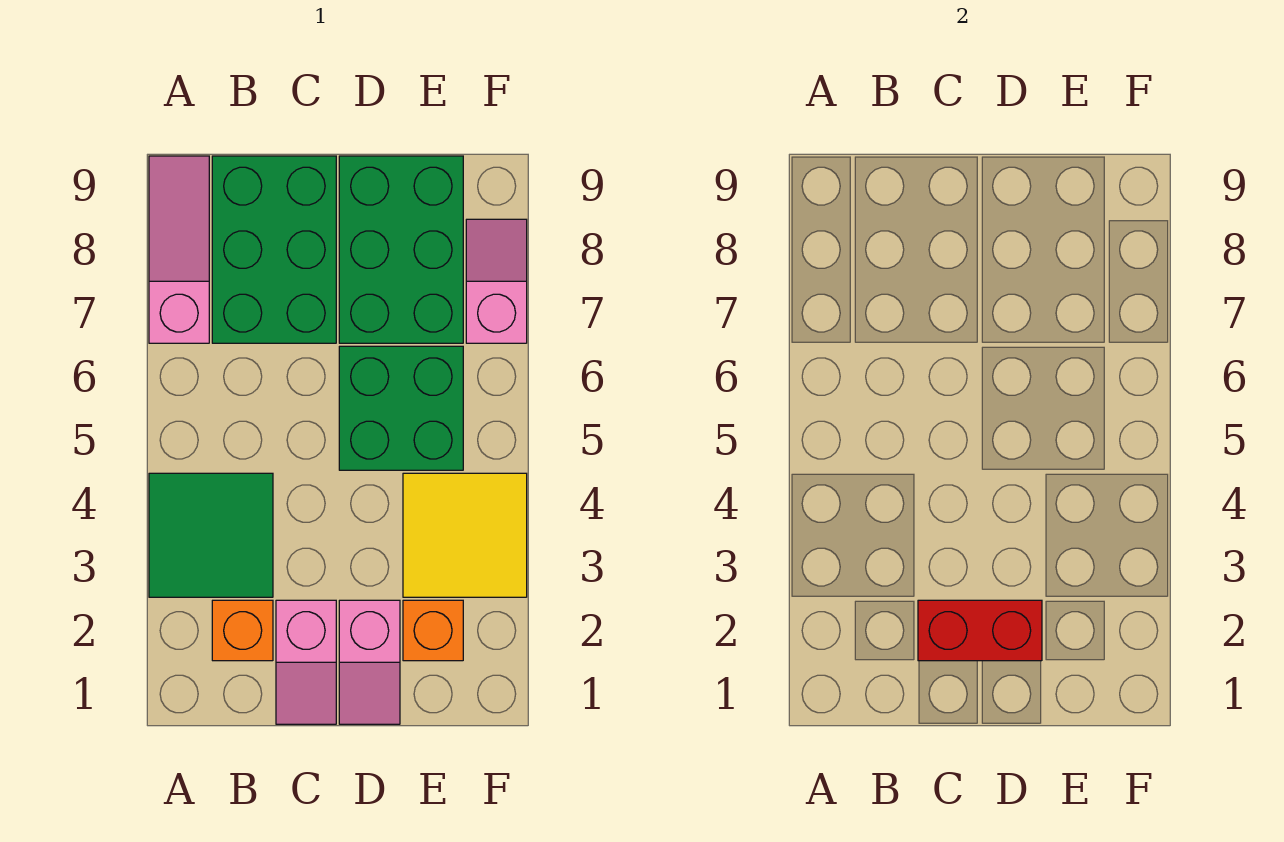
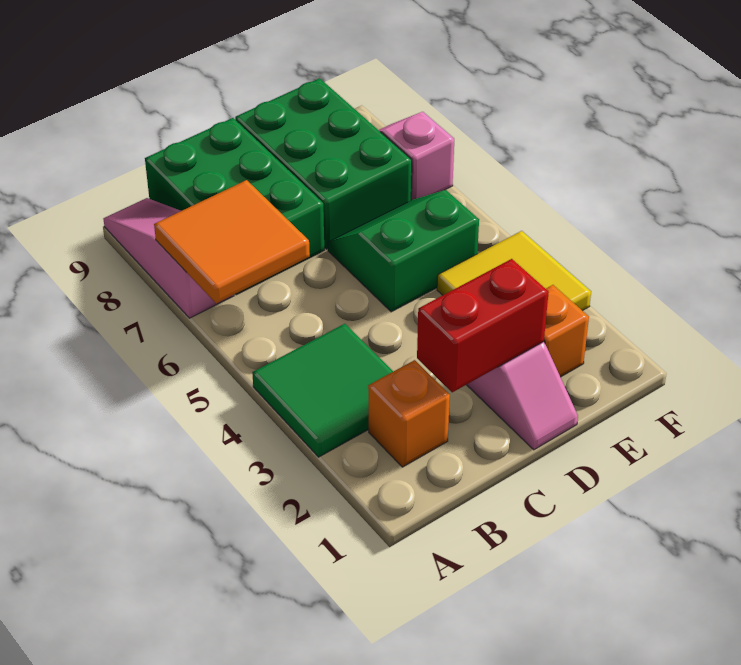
none -> orange tile A6:B7 level 2
pink slope C1:C2 level 1 top 2 -> none
green brick D5:E6 level 1 -> green slope D5:E6 level 1 top 5

